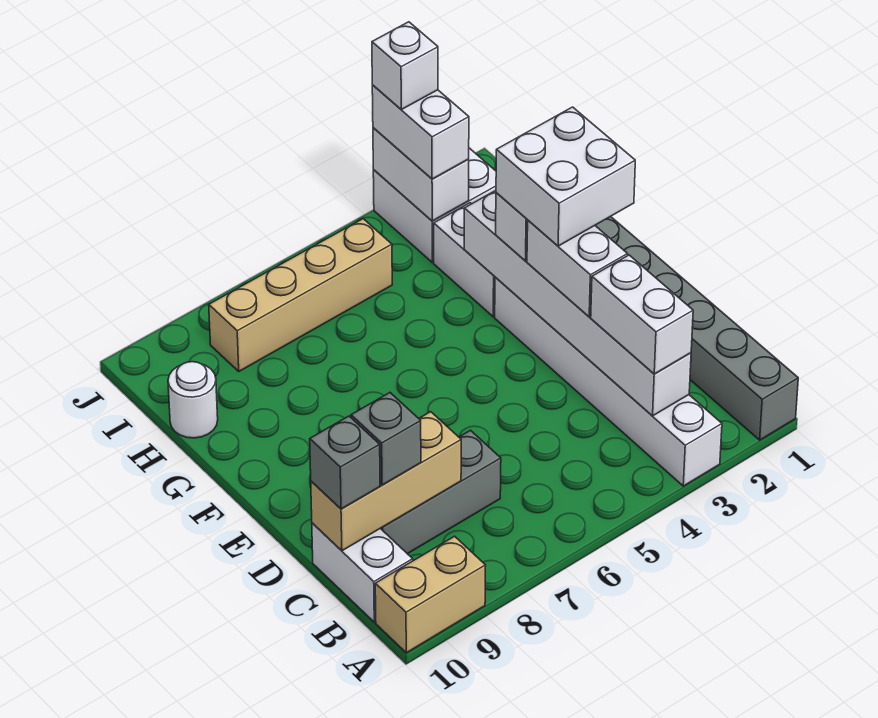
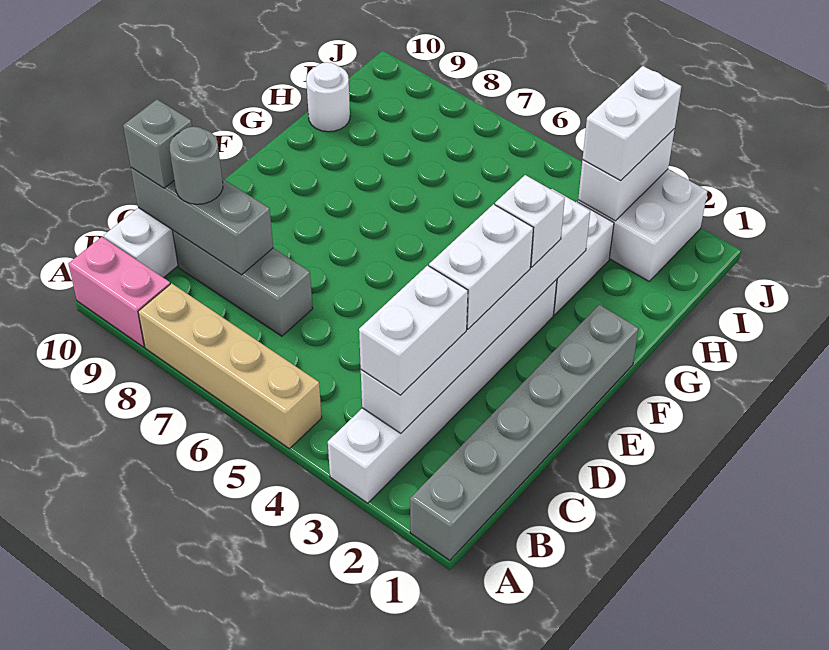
tan brick A9:A10 level 1 -> pink brick A9:A10 level 1
tan brick C8:C10 level 2 -> grey brick C8:C10 level 2
grey brick C9 level 3 -> grey round brick C9 level 3
white brick E2:F3 level 4 -> none
tan brick I5:I8 level 1 -> tan brick A5:A8 level 1
white brick J3 level 4 -> none

